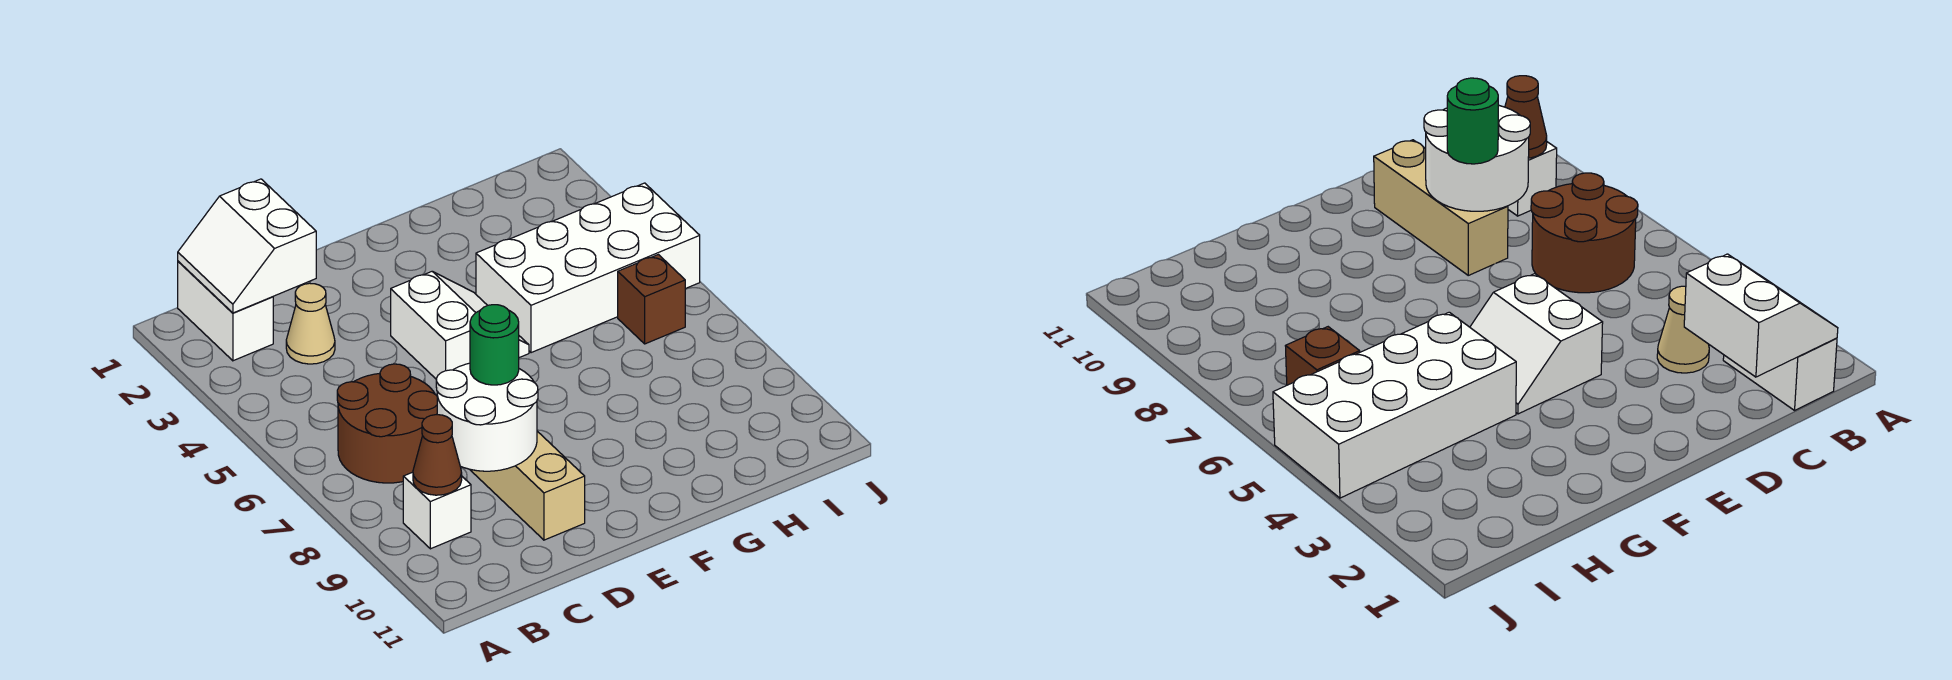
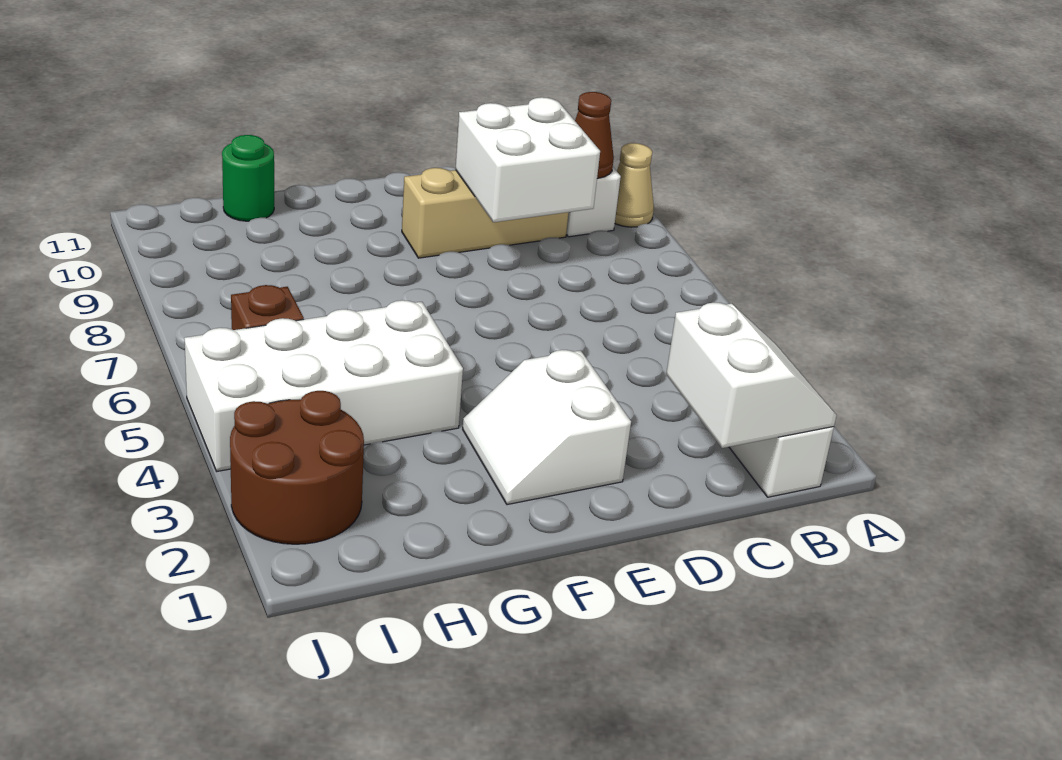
brown round brick B6:C7 level 1 -> brown round brick I2:J3 level 1
tan cone C3 level 1 -> tan cone A9 level 1
white round brick C8:D9 level 2 -> white brick C8:D9 level 2
tan brick D8:D10 level 1 -> tan brick C9:E9 level 1
green round brick D8 level 3 -> green round brick H11 level 1
white slope E4:F5 level 1 top E -> white slope E2:F3 level 1 top E

